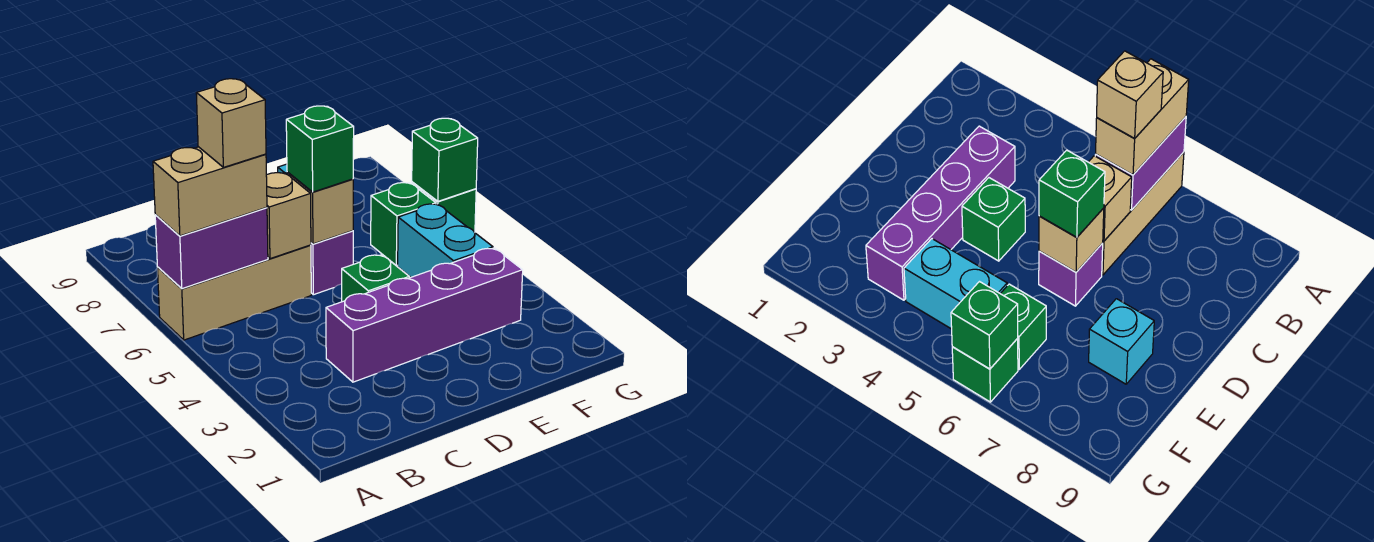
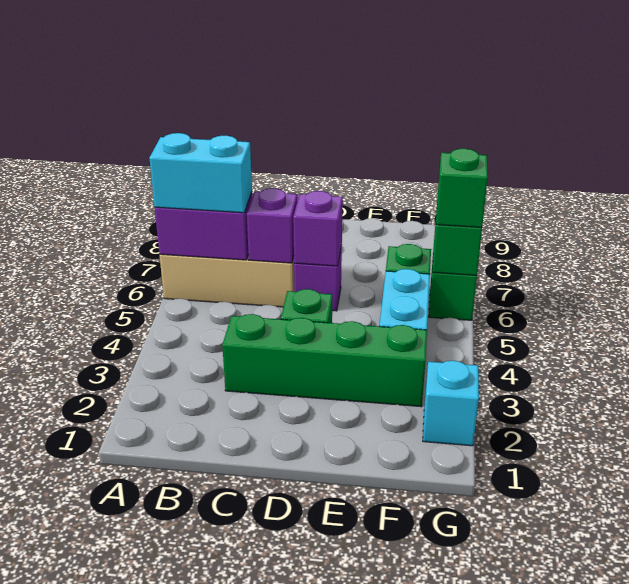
tan brick A6:B6 level 3 -> cyan brick A6:B6 level 3
tan brick B6 level 4 -> none
purple brick C3:F3 level 1 -> green brick C3:F3 level 1
tan brick C6 level 2 -> purple brick C6 level 2
tan brick D6 level 2 -> purple brick D6 level 2
green brick D6 level 3 -> green brick G6 level 3
cyan brick E8 level 1 -> cyan brick G2 level 1

